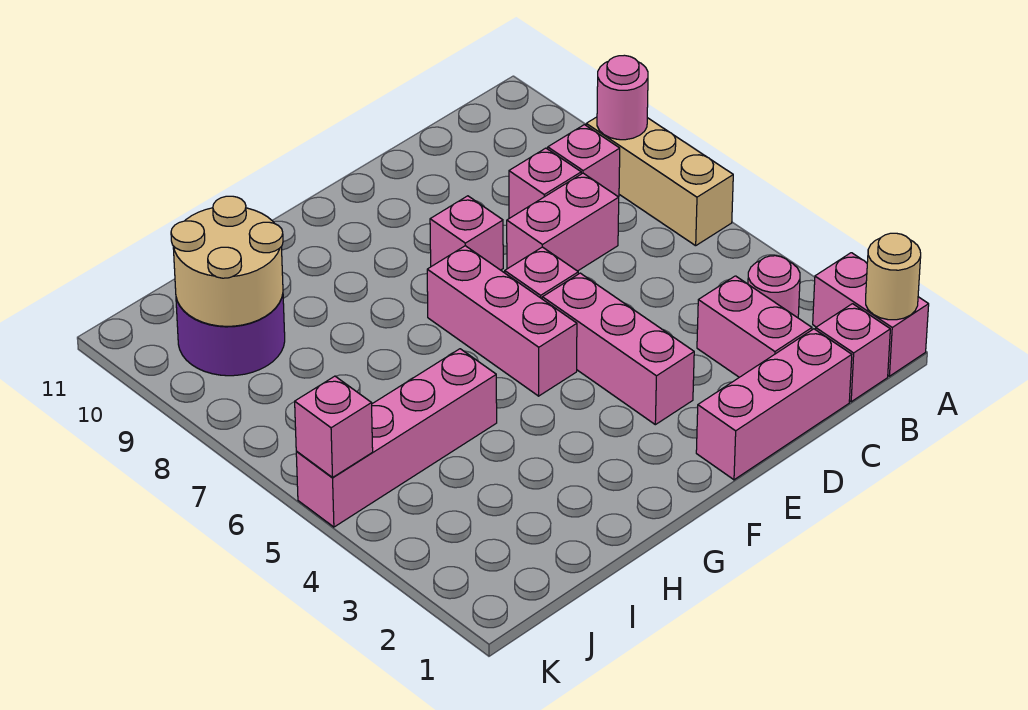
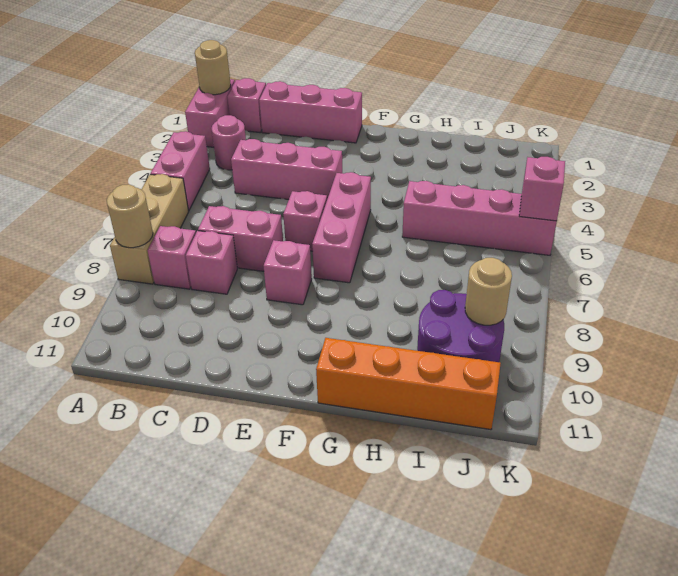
pink round brick A8 level 2 -> tan round brick A8 level 2
pink brick C2:C3 level 1 -> pink brick A4:A5 level 1
pink brick E3:E5 level 1 -> pink brick C4:E4 level 1
none -> orange brick G11:J11 level 1
tan round brick I9:J10 level 2 -> tan round brick J9 level 2

